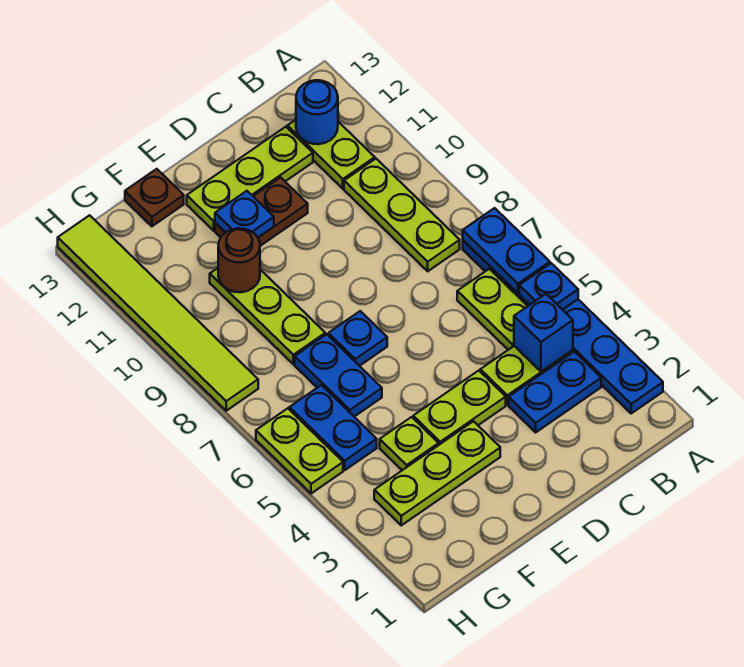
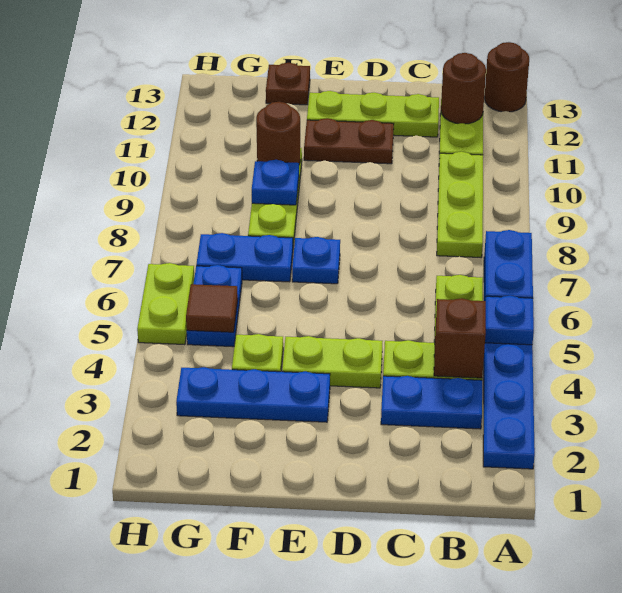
none -> brown round brick A13 level 1
blue brick B4 level 2 -> brown brick B4 level 2
blue round brick B12 level 2 -> brown round brick B12 level 2
lime plate E3:G3 level 1 -> blue plate E3:G3 level 1
blue plate E11 level 2 -> blue plate F9 level 2
blue plate F6:F7 level 1 -> blue plate F7:G7 level 1
none -> brown tile G5 level 2
lime tile H8:H13 level 1 -> none

